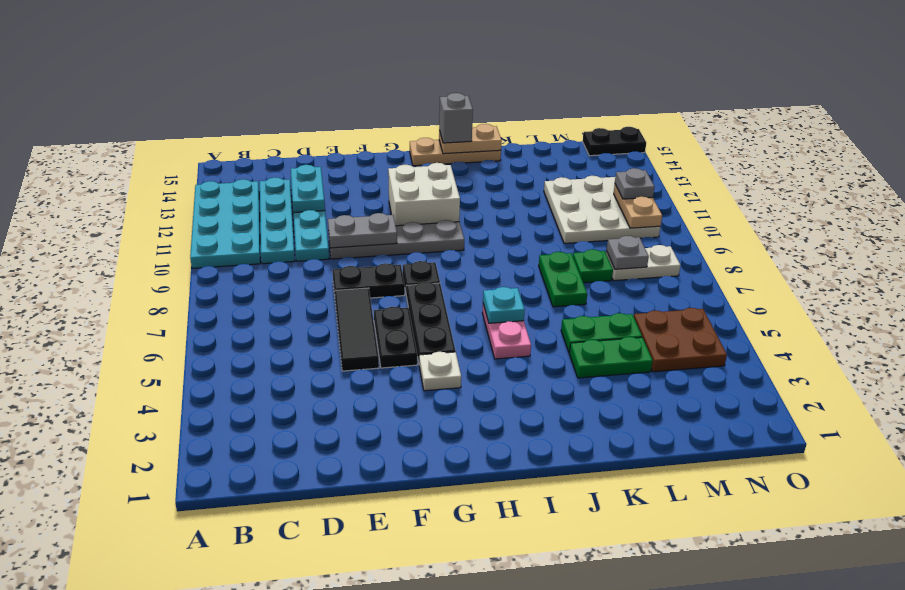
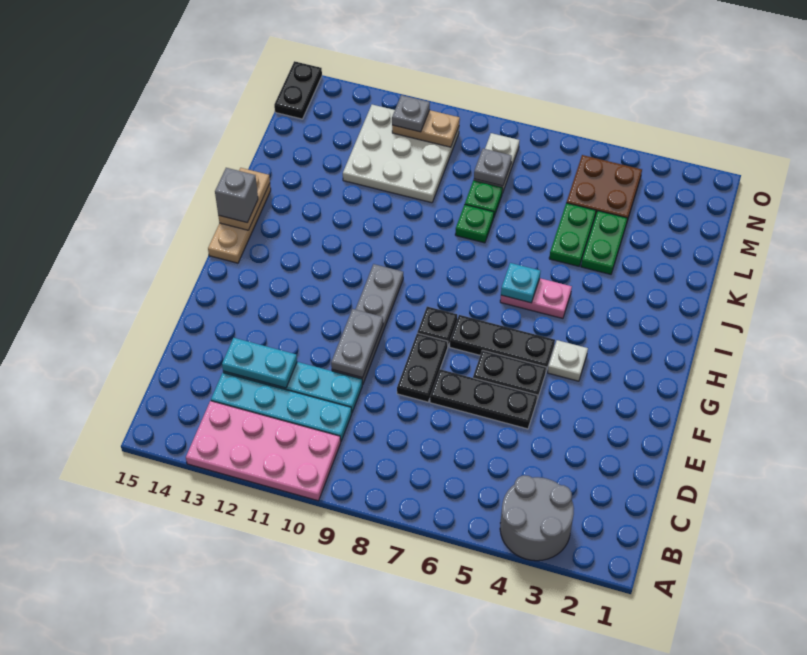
none -> grey round brick A3:B4 level 1
cyan plate A10:B13 level 1 -> pink plate A10:B13 level 1
black tile E5:E7 level 1 -> black plate E5:E7 level 1
white brick G11:H12 level 1 -> none
green plate K7:K8 level 1 -> green plate K8 level 1

